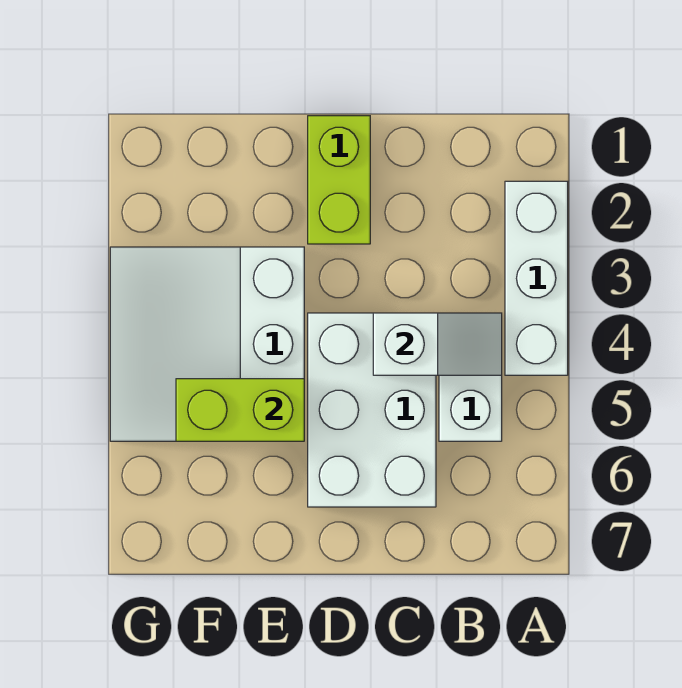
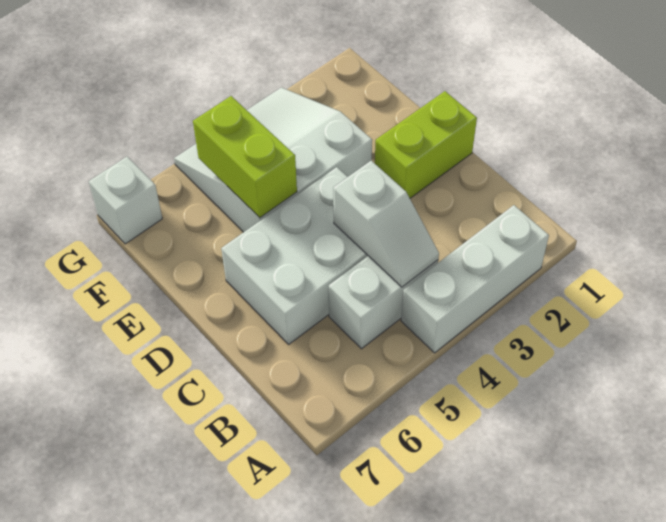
none -> white brick G7 level 1

